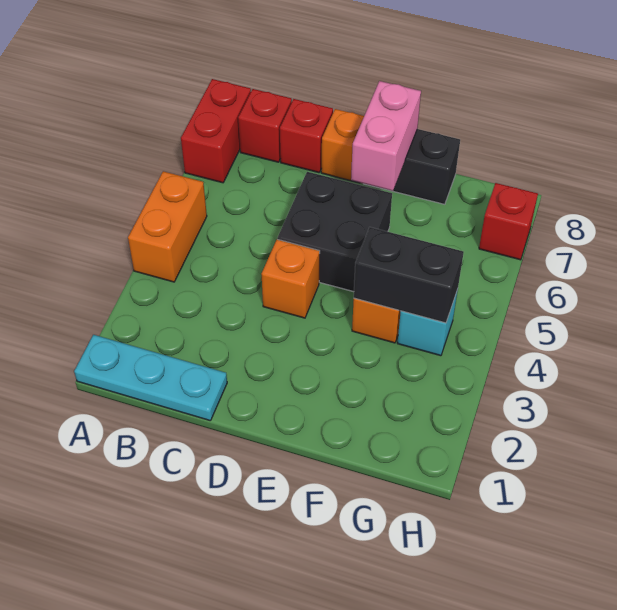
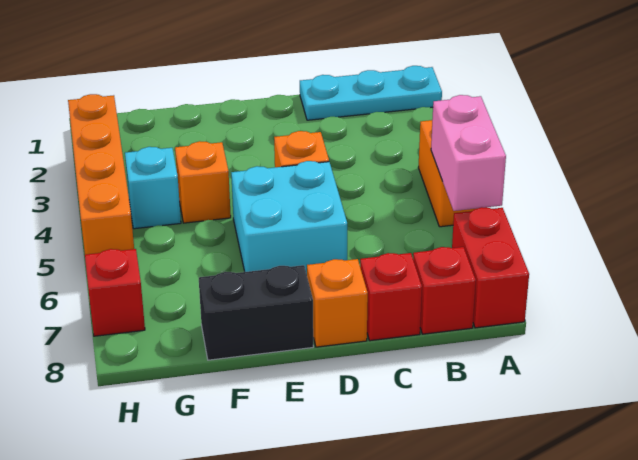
black brick D5:E6 level 1 -> cyan brick D5:E6 level 1
pink brick E7:E8 level 2 -> pink brick A5:A6 level 2
black brick F4:G4 level 2 -> none
none -> orange brick H2:H5 level 1

